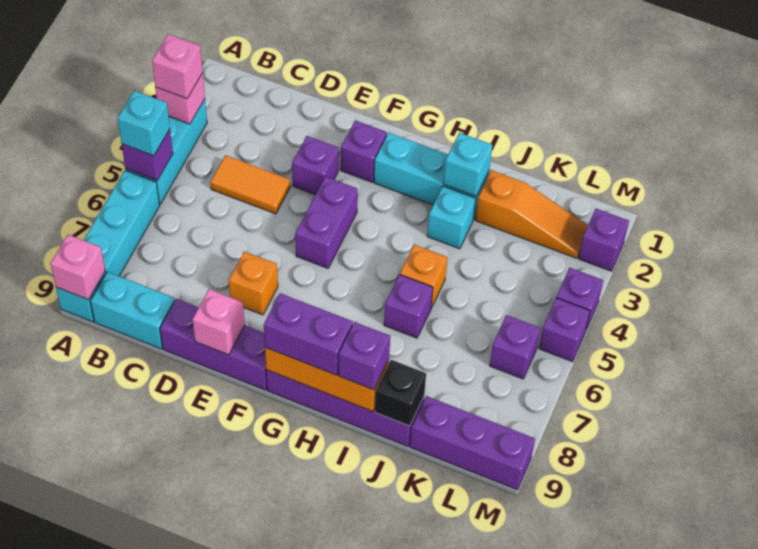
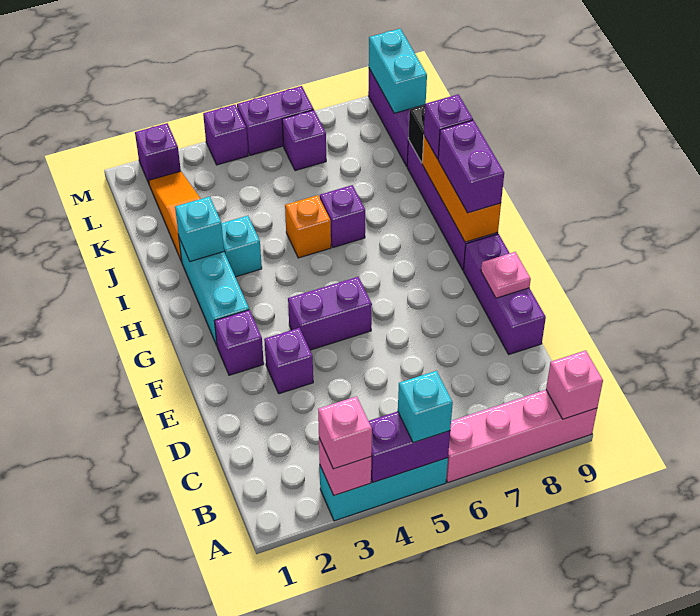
purple brick A5 level 2 -> purple brick A4:A5 level 2
cyan brick A6:A9 level 1 -> pink brick A6:A9 level 1
cyan brick B9:C9 level 1 -> cyan brick L9:M9 level 2
orange tile C4:D4 level 1 -> none
orange brick E7 level 1 -> none
pink brick E9 level 2 -> pink plate E9 level 2
purple brick M5 level 1 -> purple brick M5:M6 level 1

